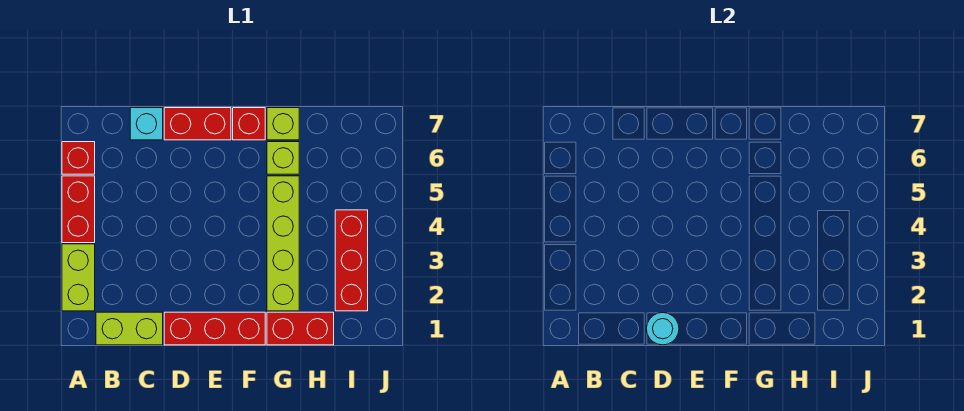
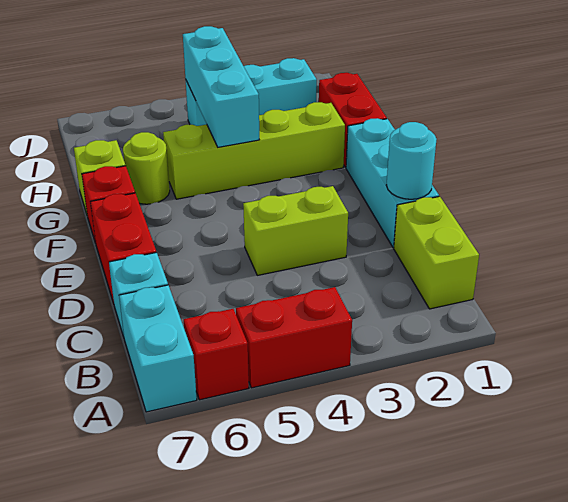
lime brick A2:A3 level 1 -> lime brick D3:D4 level 1
none -> cyan brick A7:B7 level 1
red brick D1:F1 level 1 -> cyan brick D1:F1 level 1
none -> cyan brick G4:I4 level 2
lime brick G6 level 1 -> lime round brick G6 level 1
red brick I2:I4 level 1 -> cyan brick I2:I4 level 1

